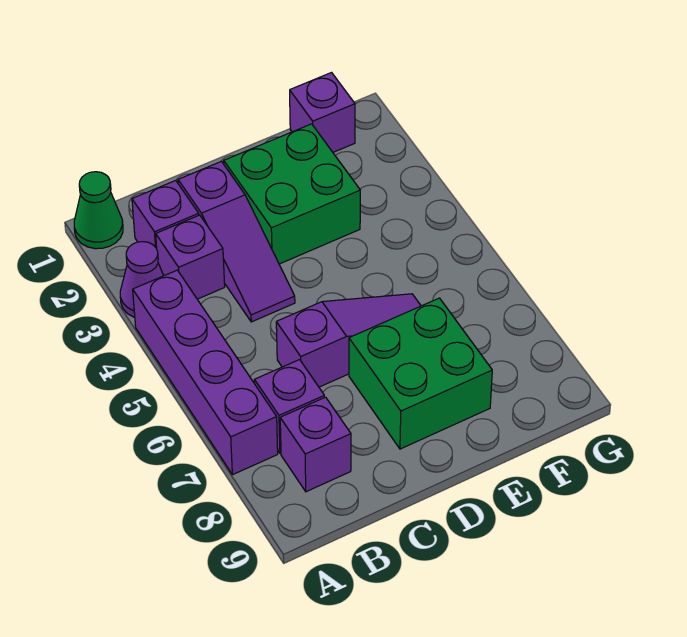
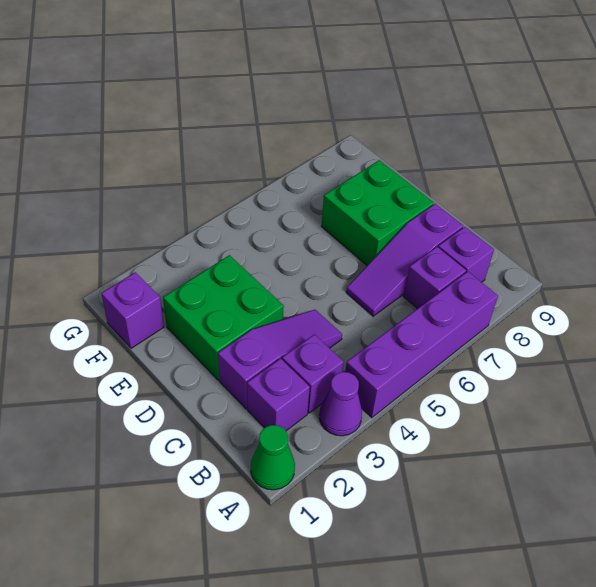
purple slope C6:E6 level 1 top C -> purple slope C6:C8 level 1 top 8

